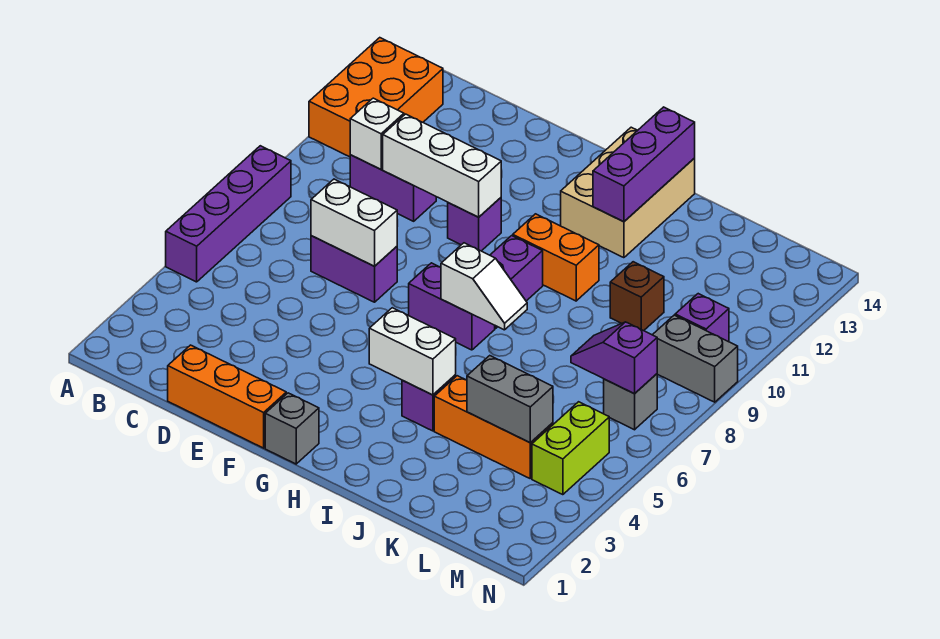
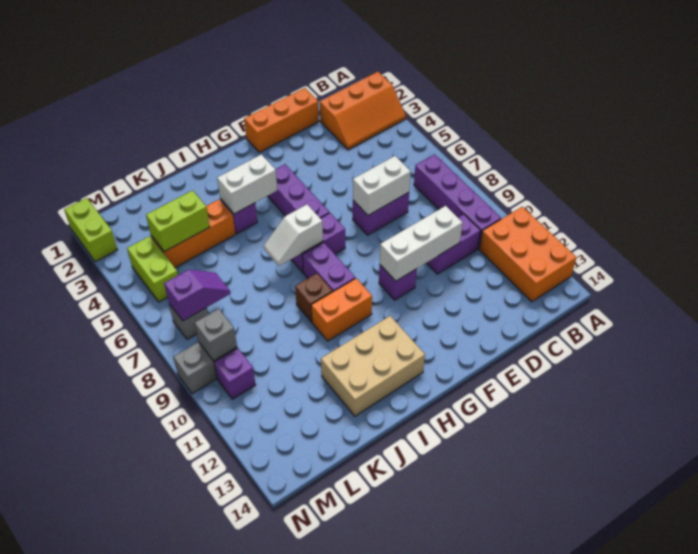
none -> orange slope A2:C3 level 1 top 2
purple brick A5:A8 level 1 -> purple brick B7:B10 level 1
white brick C10 level 2 -> none
grey brick G1 level 1 -> grey brick M9 level 2
tan brick H12:I14 level 1 -> tan brick H12:J13 level 1
purple brick I12:I14 level 2 -> purple brick G4:G6 level 1
grey brick K4:L4 level 2 -> lime brick K4:L4 level 2
brown brick K10 level 1 -> brown brick I9 level 1
none -> lime brick N1:N2 level 1

